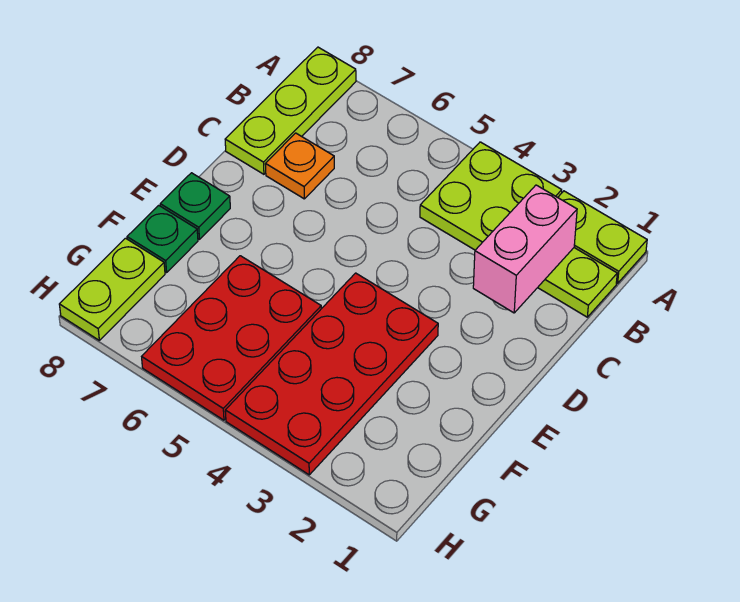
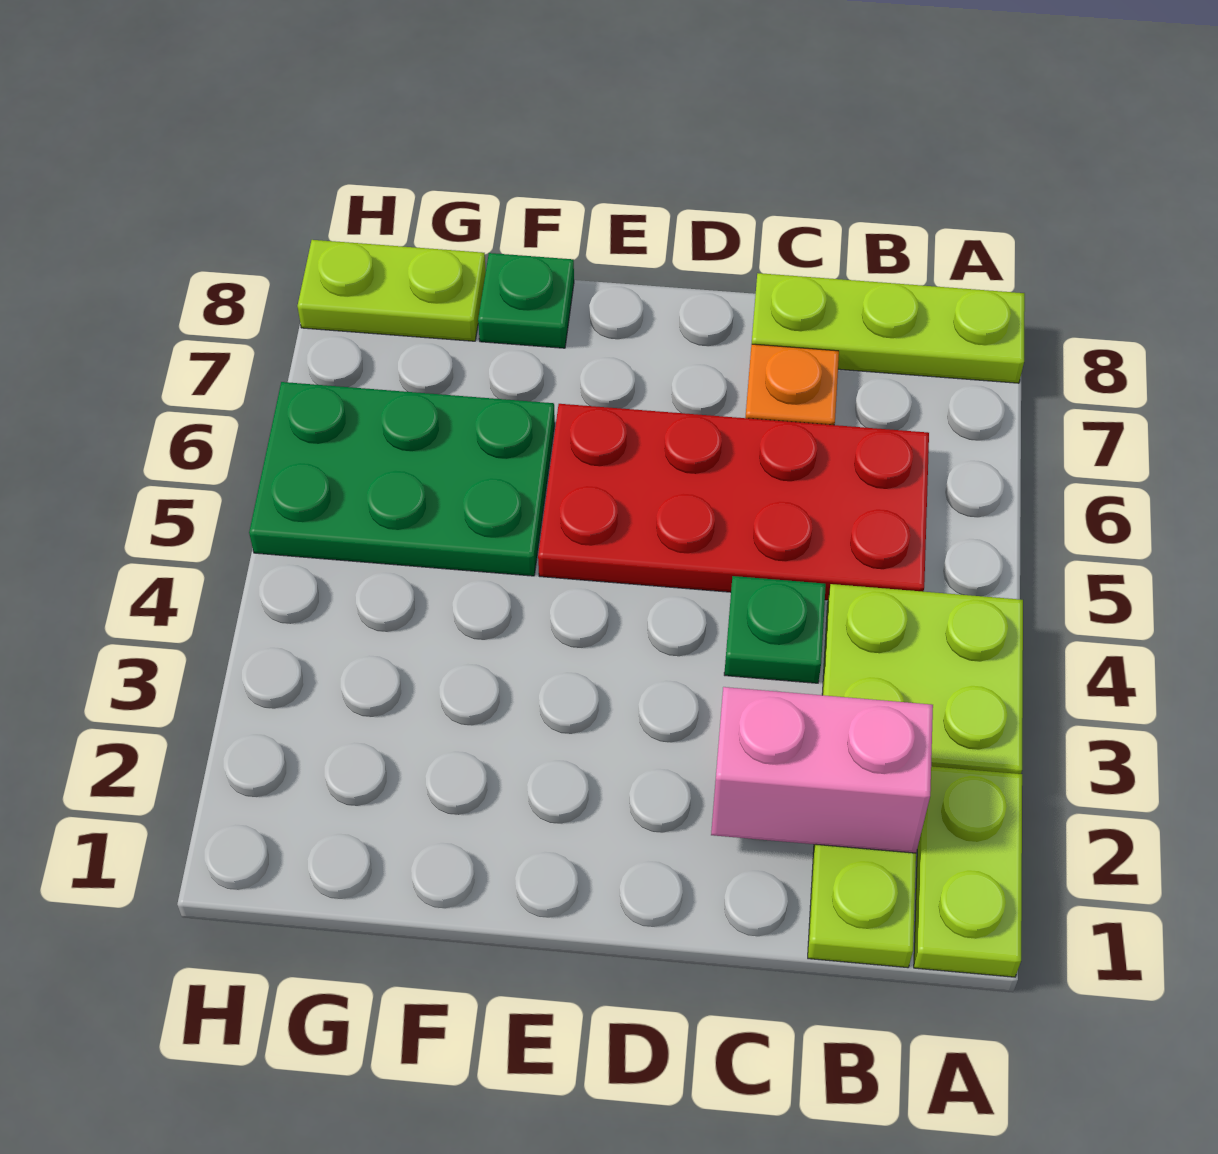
red plate E3:H4 level 1 -> red plate B5:E6 level 1
green plate E8 level 1 -> green plate C4 level 1
red plate F5:H6 level 1 -> green plate F5:H6 level 1

